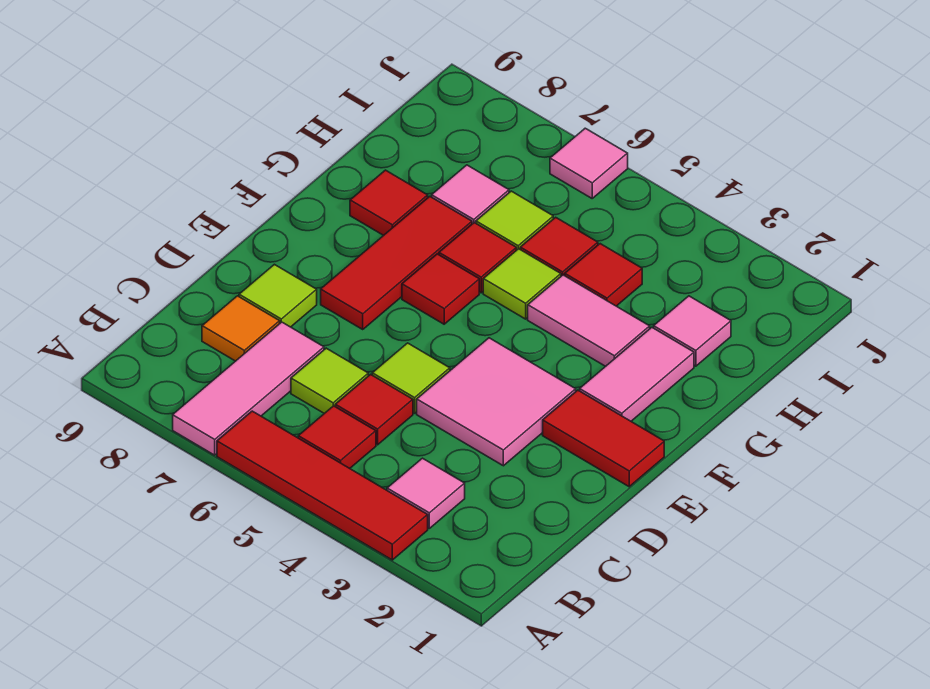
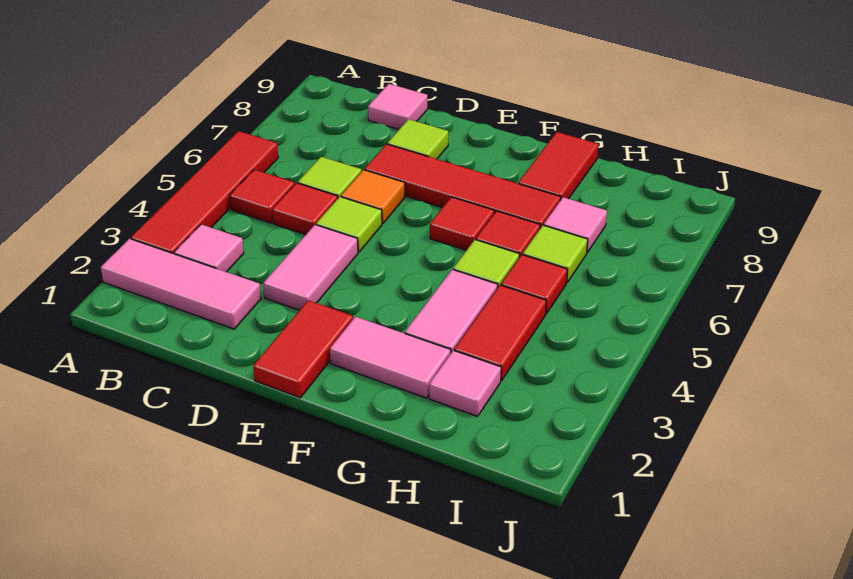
pink tile A7:C7 level 1 -> pink tile A2:C2 level 1
orange tile C8 level 1 -> orange tile D6 level 1
pink tile D3:E4 level 1 -> pink tile D3:D4 level 1
red tile E7:G7 level 1 -> red tile D7:G7 level 1
red tile G8 level 1 -> red tile G8:G9 level 1
red tile H4 level 1 -> red tile H3:H4 level 1
pink tile J6 level 1 -> pink tile C9 level 1

